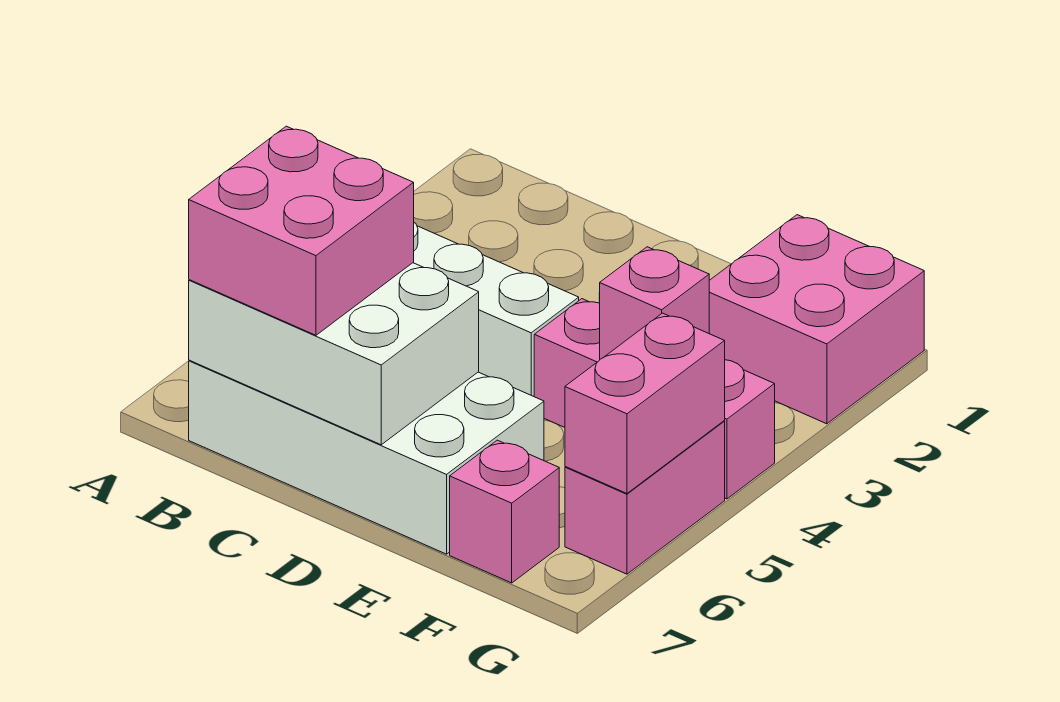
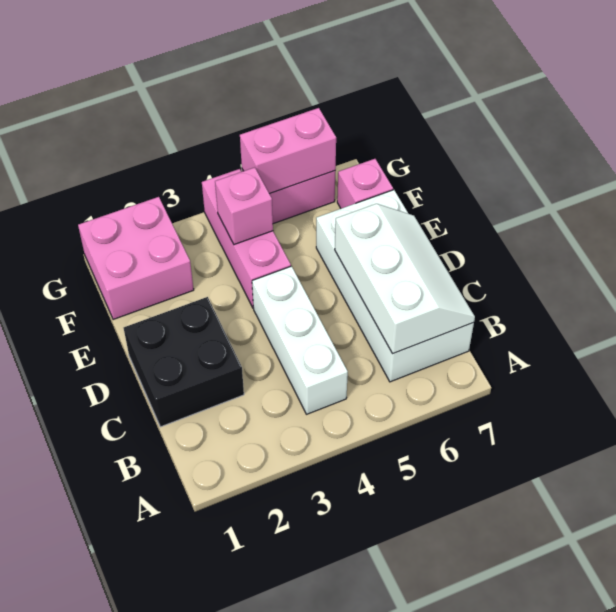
white brick B6:D7 level 2 -> white slope B6:D7 level 2 top 6
pink brick B6:C7 level 3 -> none
none -> black brick C1:D2 level 1

